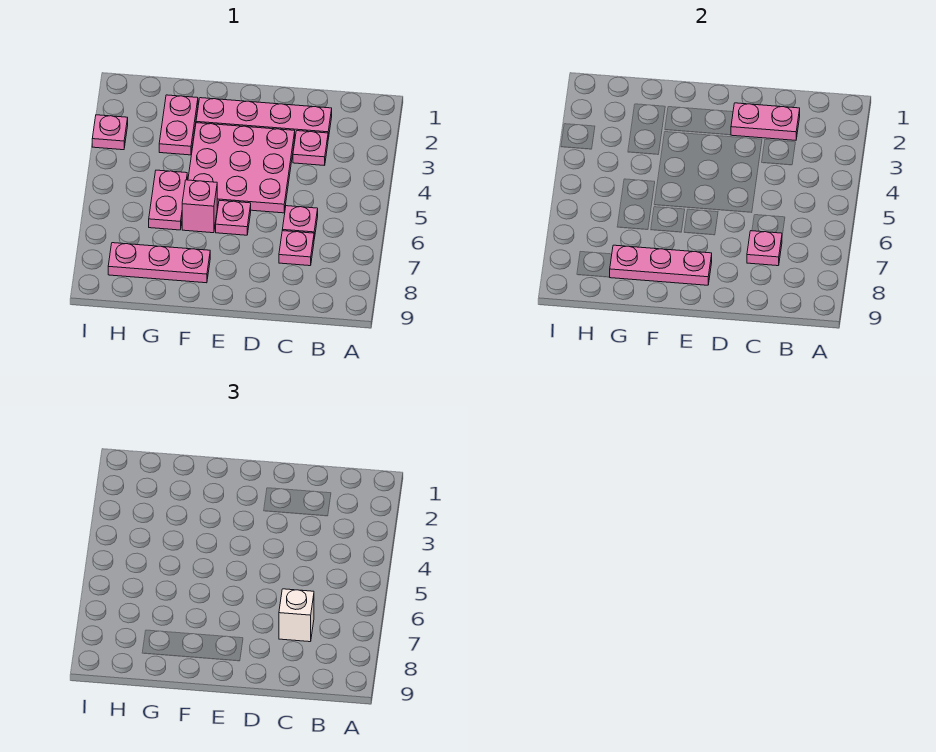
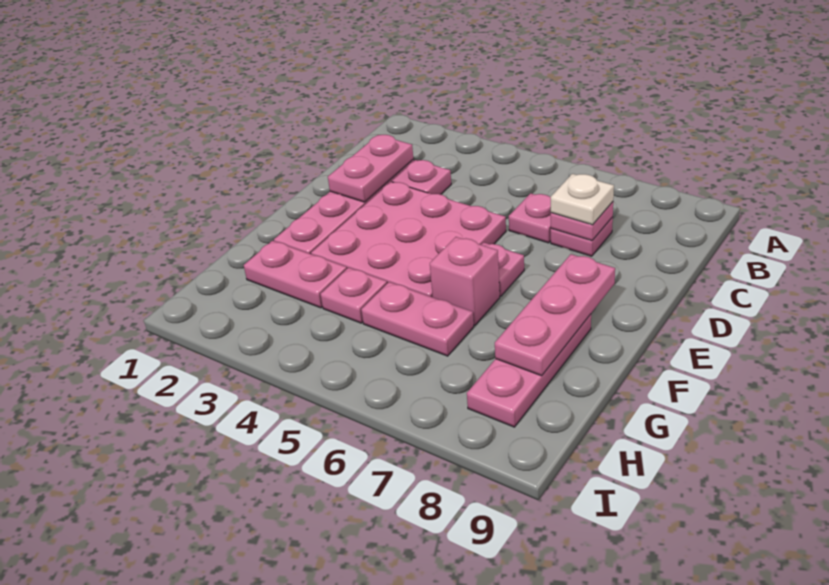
white brick C7 level 3 -> white plate C7 level 3
pink plate I3 level 1 -> pink plate G4 level 1

